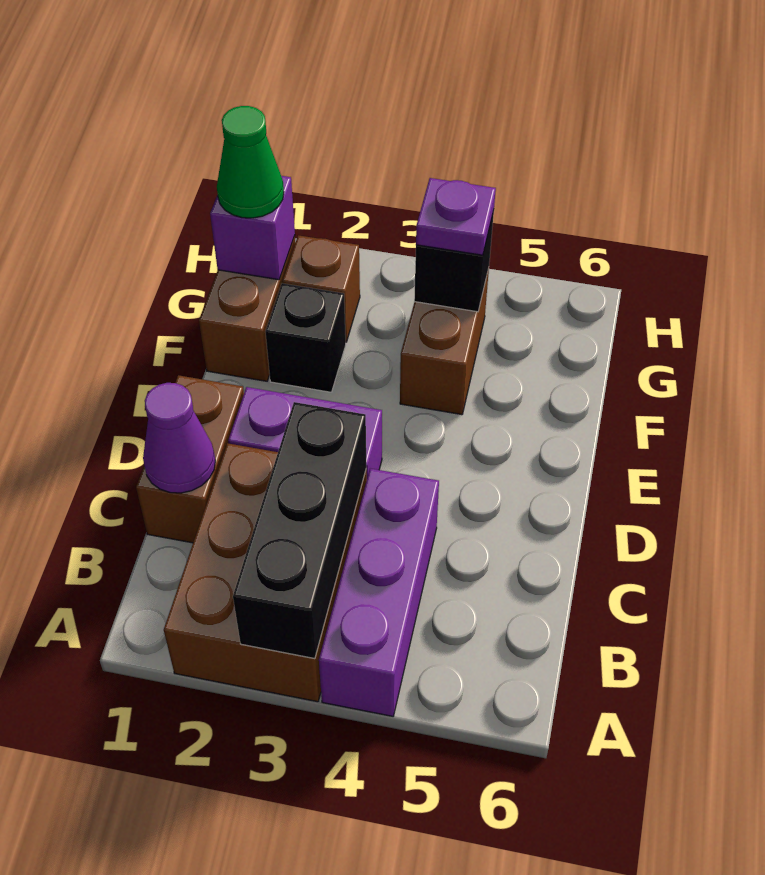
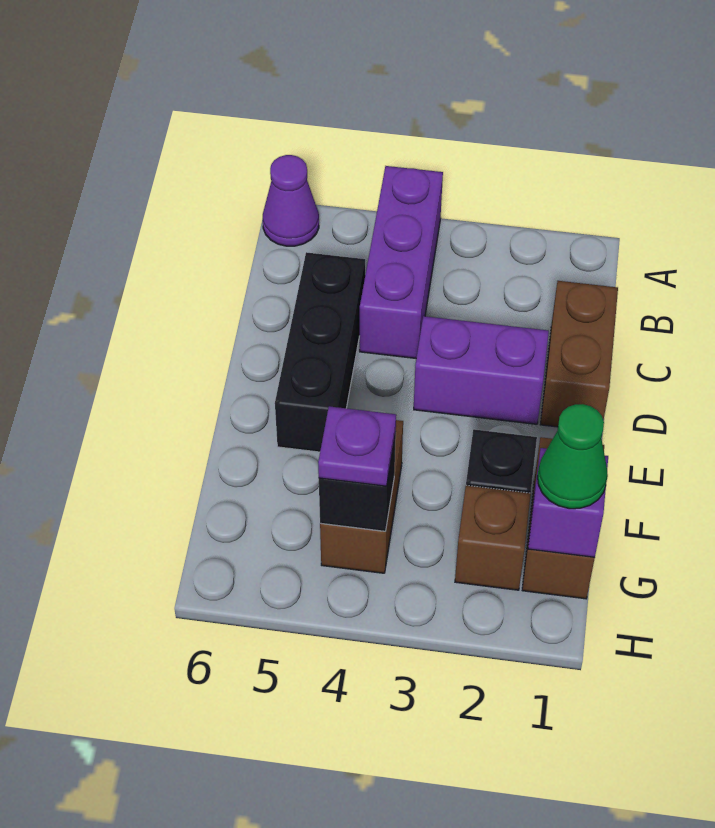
brown brick A2:C3 level 1 -> none
black brick A3:C3 level 2 -> black brick C5:E5 level 1
purple cone C1 level 2 -> purple cone A6 level 1

